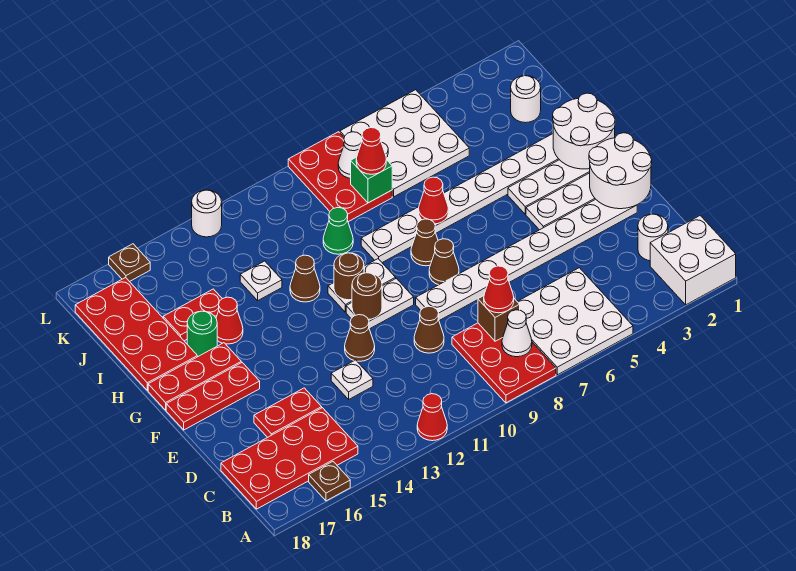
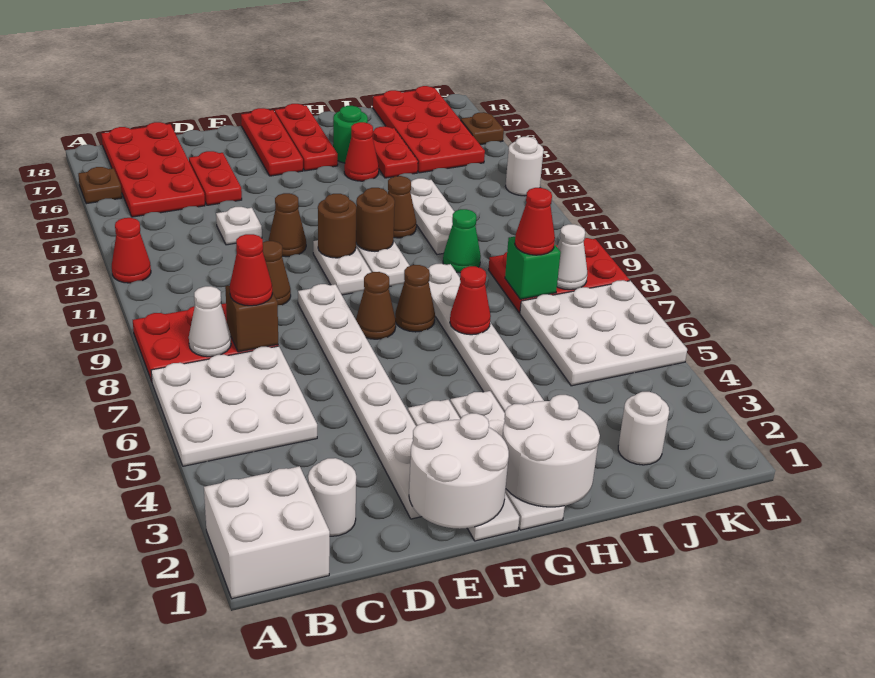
red plate H17:K18 level 1 -> red plate J15:K18 level 1
white plate I13 level 1 -> white plate I11:I13 level 1

